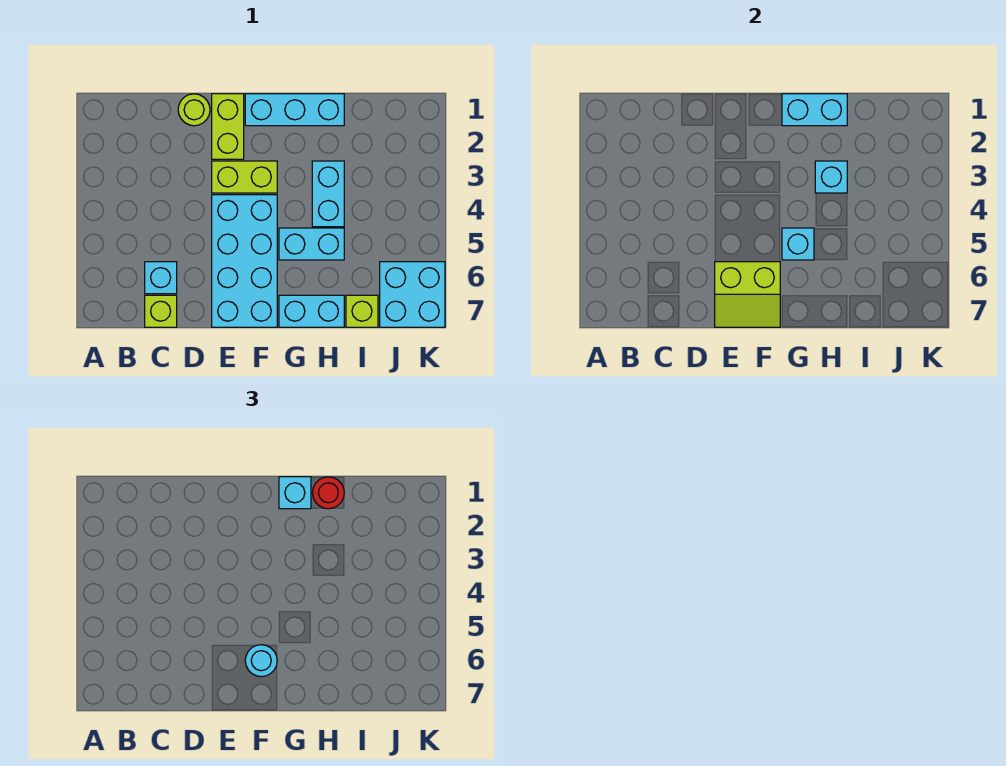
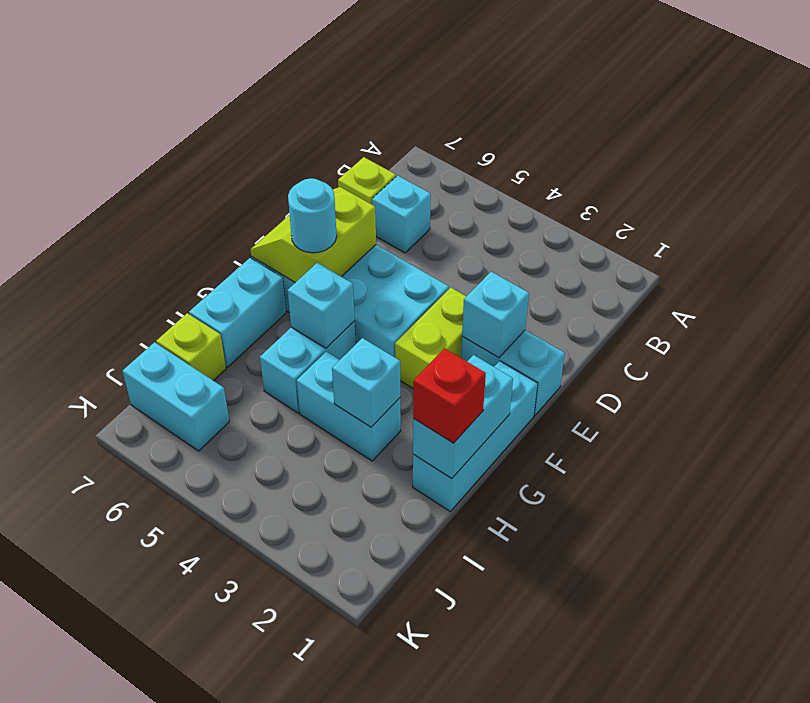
lime round brick D1 level 1 -> none
lime brick E1:E2 level 1 -> cyan brick E1:E2 level 1
cyan brick G1 level 3 -> cyan brick E2 level 2
red round brick H1 level 3 -> red brick H1 level 3
cyan brick J6:K7 level 1 -> cyan brick J6:J7 level 1

